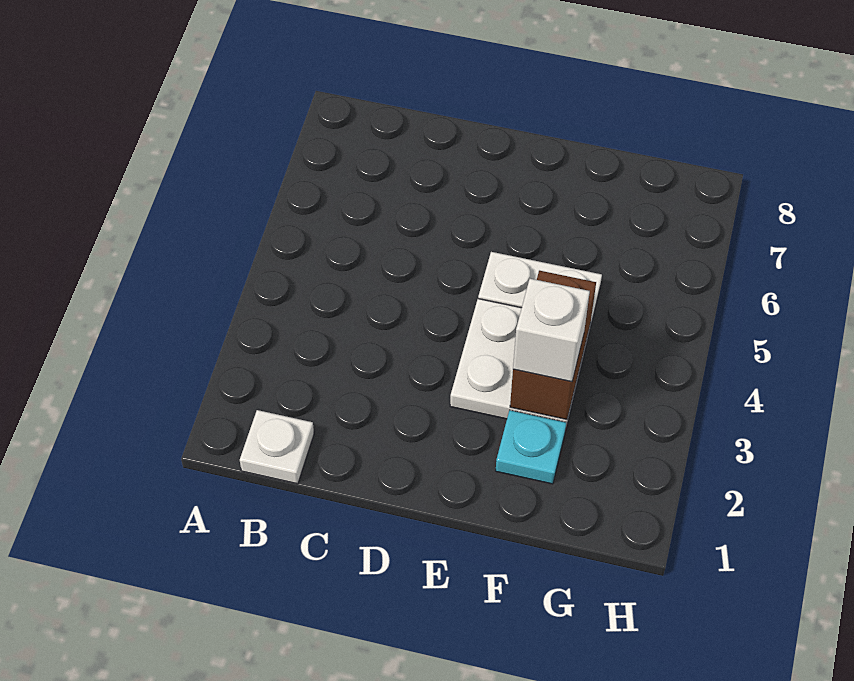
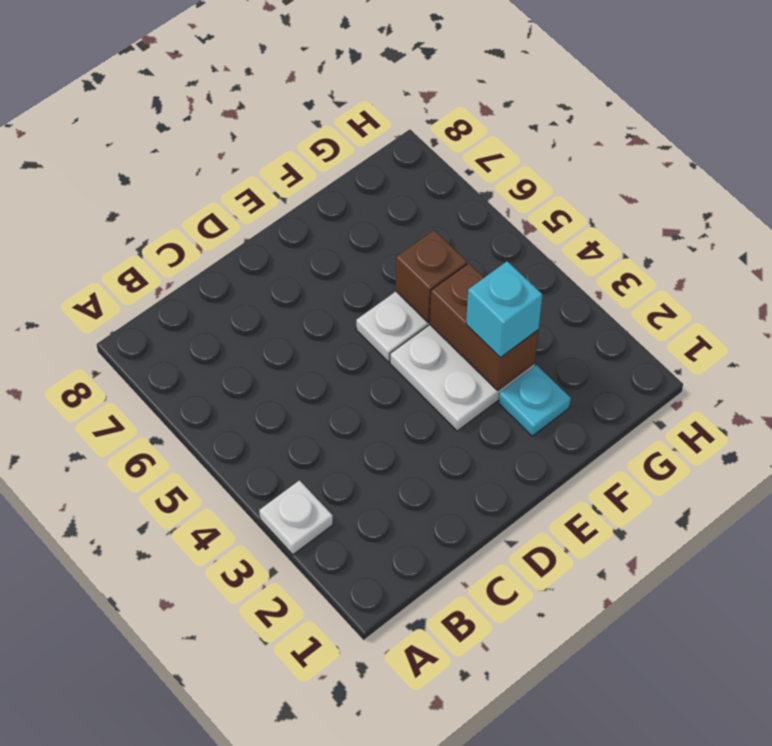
white plate B1 level 1 -> white plate A3 level 1
white brick F3 level 3 -> cyan brick F3 level 3
none -> brown brick F5 level 2

